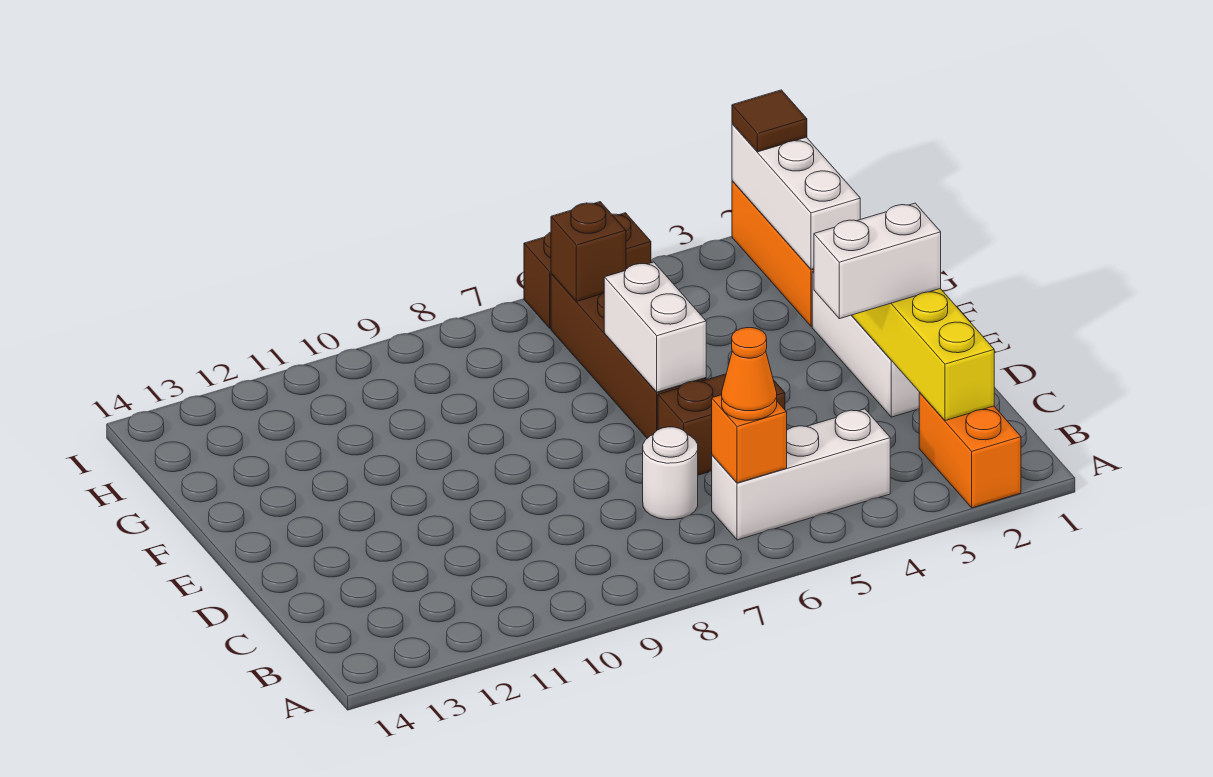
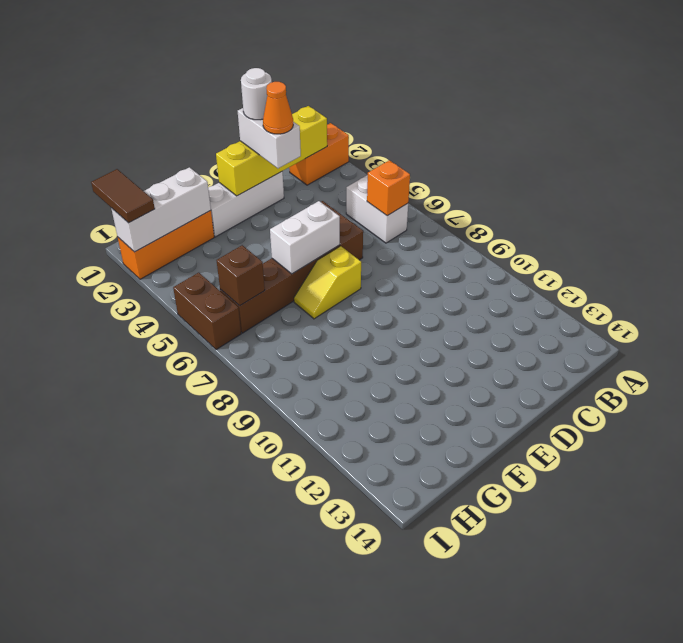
white brick B4:B6 level 1 -> white brick B5:B6 level 1
orange cone B6 level 3 -> orange cone D3 level 4
white round brick C7 level 1 -> white round brick D2 level 4
none -> yellow slope E7:F7 level 1 top E
brown tile I2 level 3 -> brown tile I1:I2 level 3

